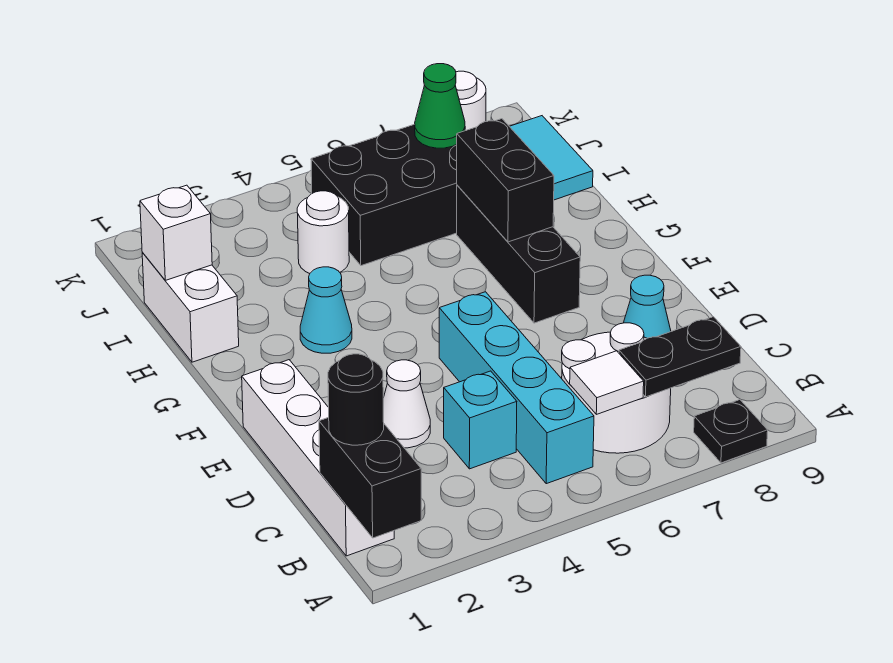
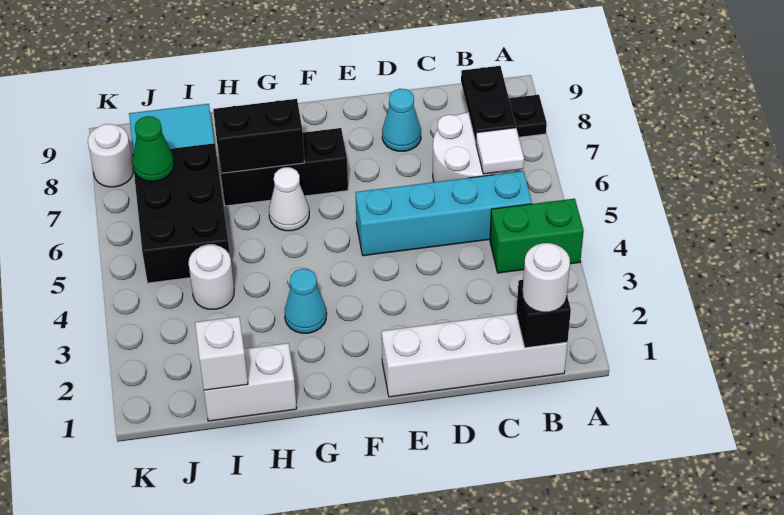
black brick A1:B1 level 2 -> black brick B1 level 2
none -> green brick A4:B4 level 1
black round brick B1 level 3 -> white round brick B1 level 3
cyan brick C4 level 1 -> none
white cone D3 level 1 -> white cone G6 level 1

